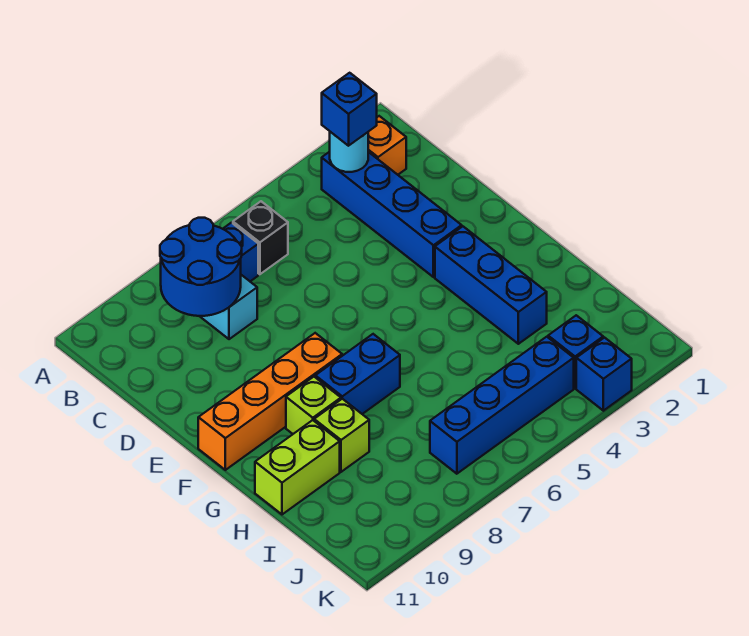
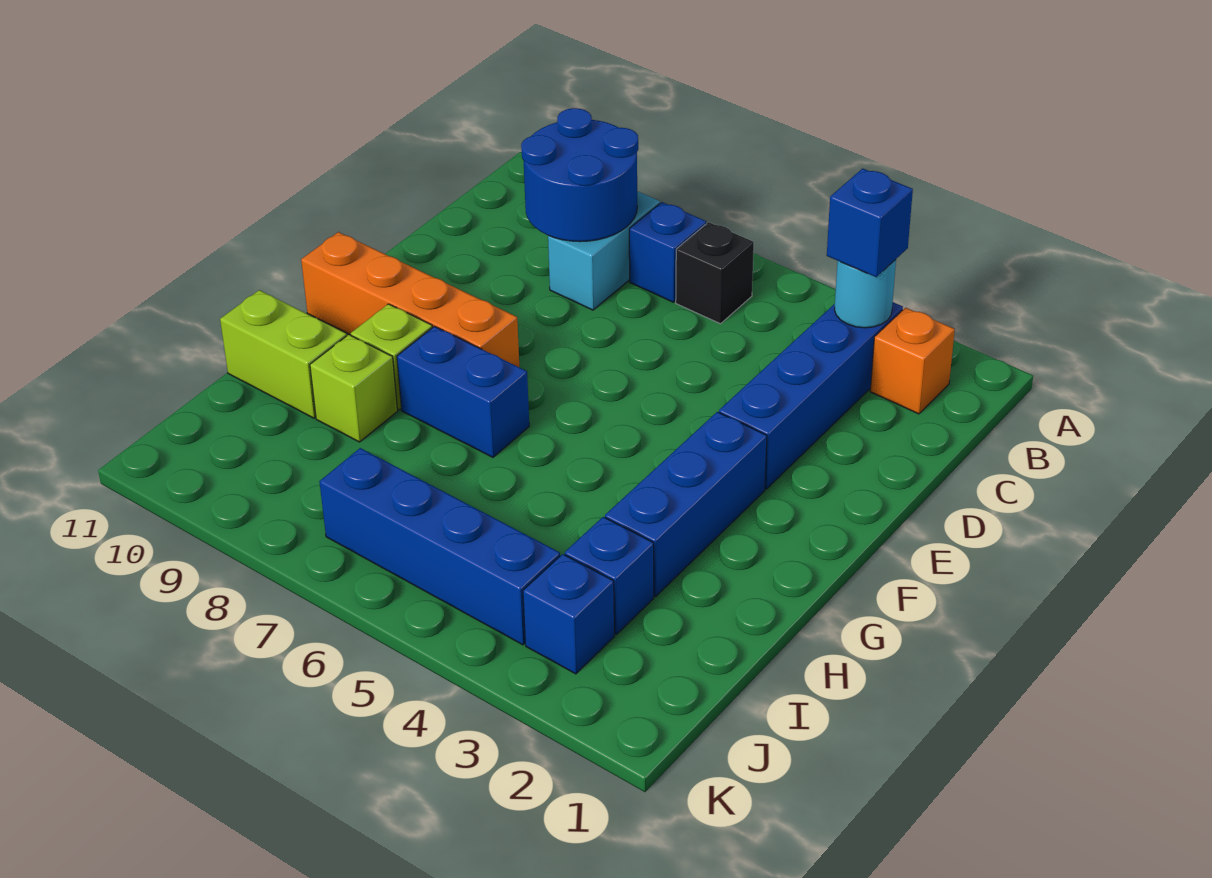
blue brick K3 level 1 -> blue brick I3 level 1

